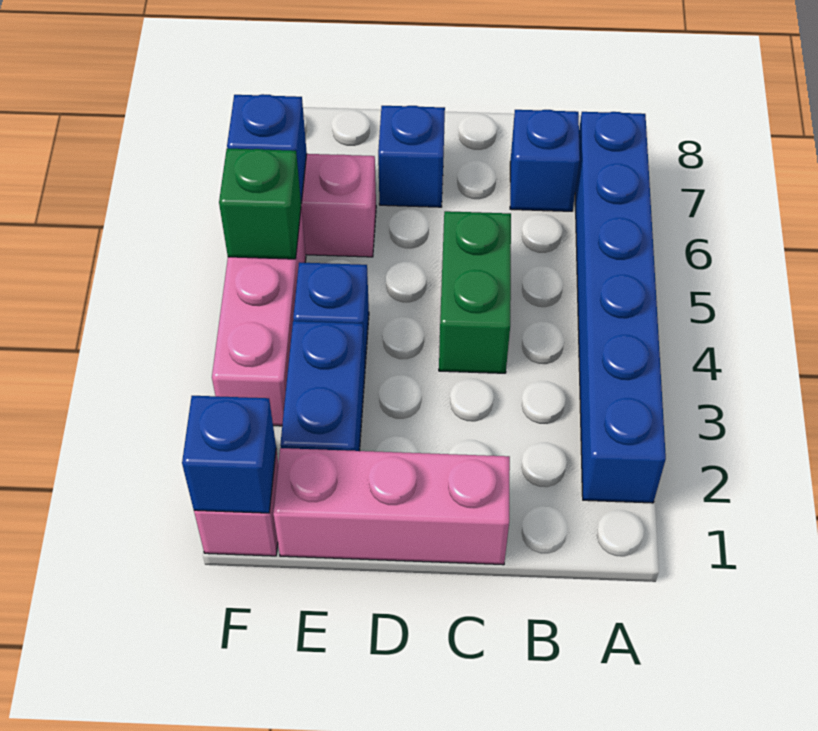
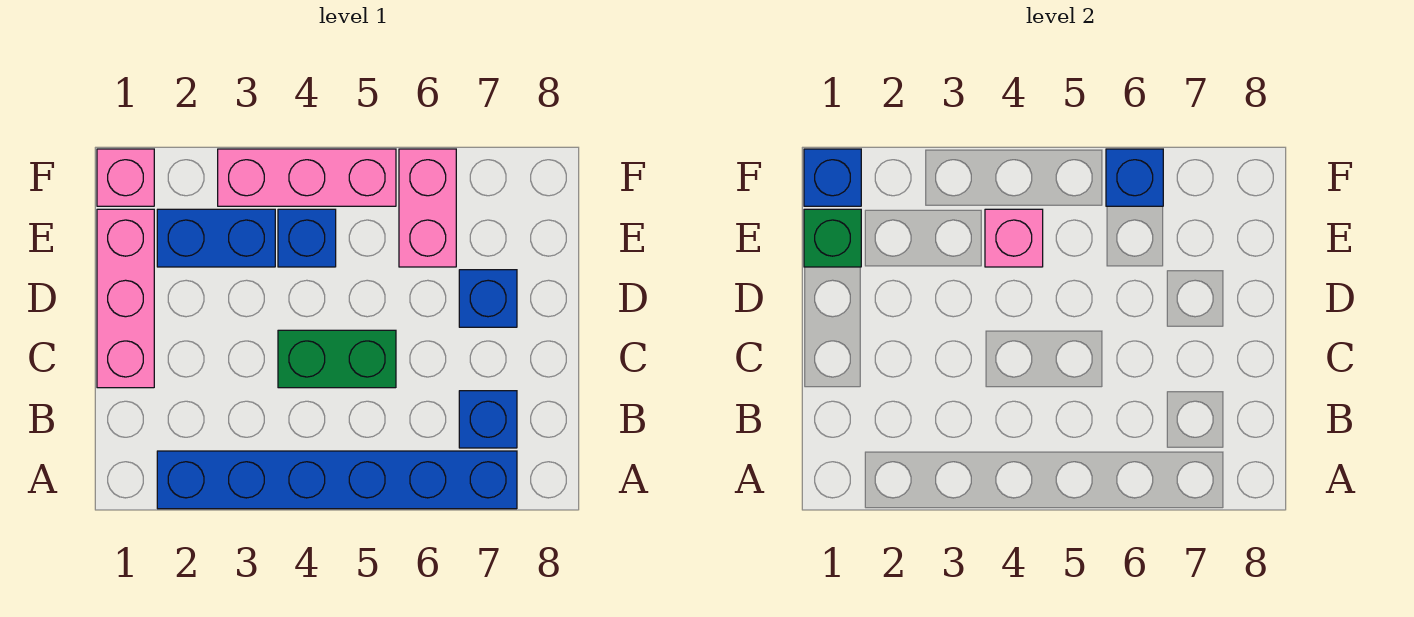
none -> pink brick E4 level 2
green brick F5 level 2 -> green brick E1 level 2

